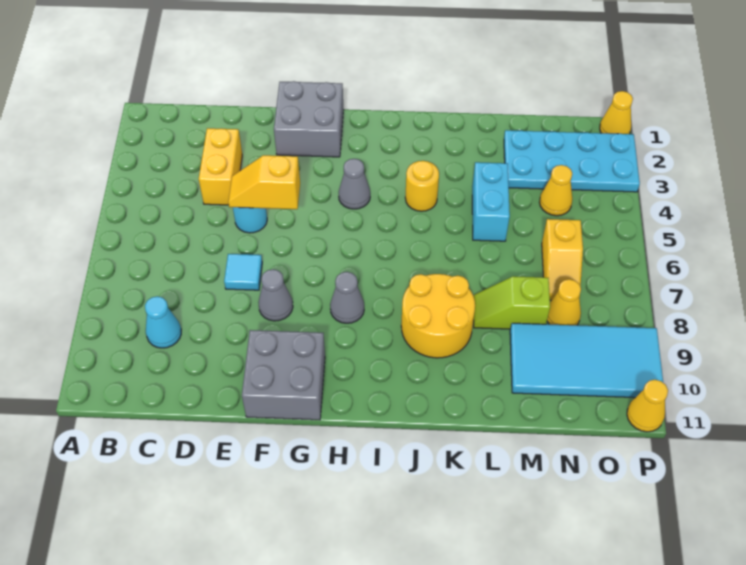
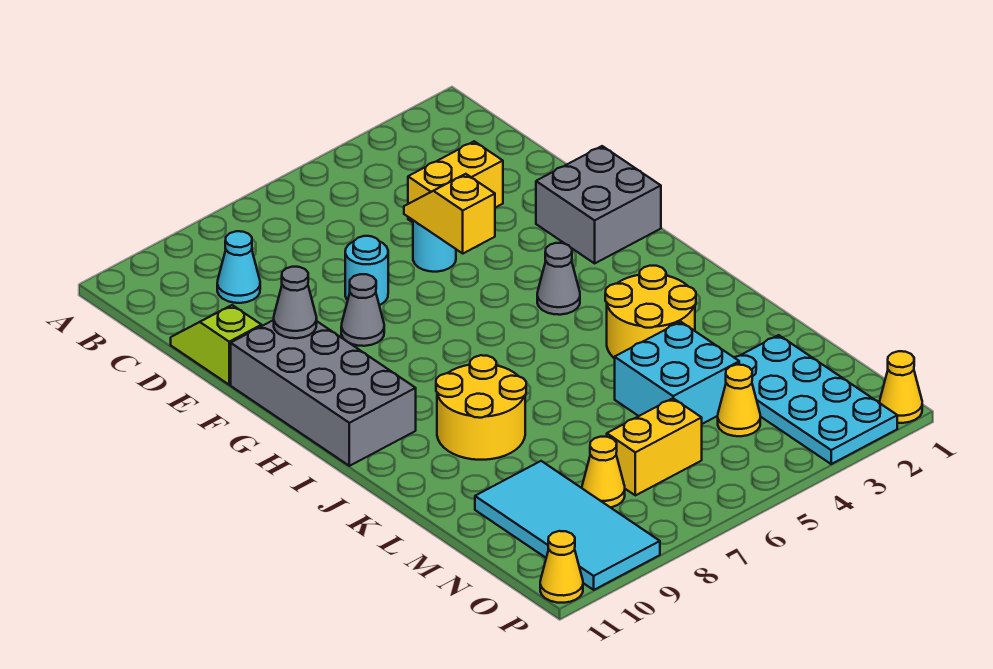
cyan tile E7 level 1 -> cyan round brick E7 level 1
grey brick F10:G11 level 1 -> grey brick F10:I11 level 1
grey cone H8 level 1 -> grey cone F10 level 2
yellow round brick J4 level 1 -> yellow round brick J3:K4 level 1
cyan brick L4:L5 level 1 -> cyan brick L4:M5 level 1
lime slope L8:M8 level 1 top M -> lime slope D11:E11 level 1 top E
yellow slope N6:N7 level 1 top 6 -> yellow brick N6:N7 level 1

